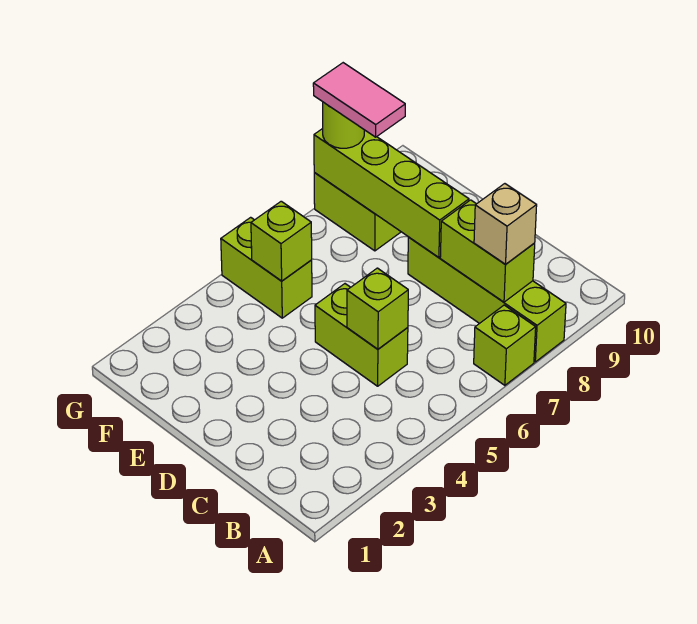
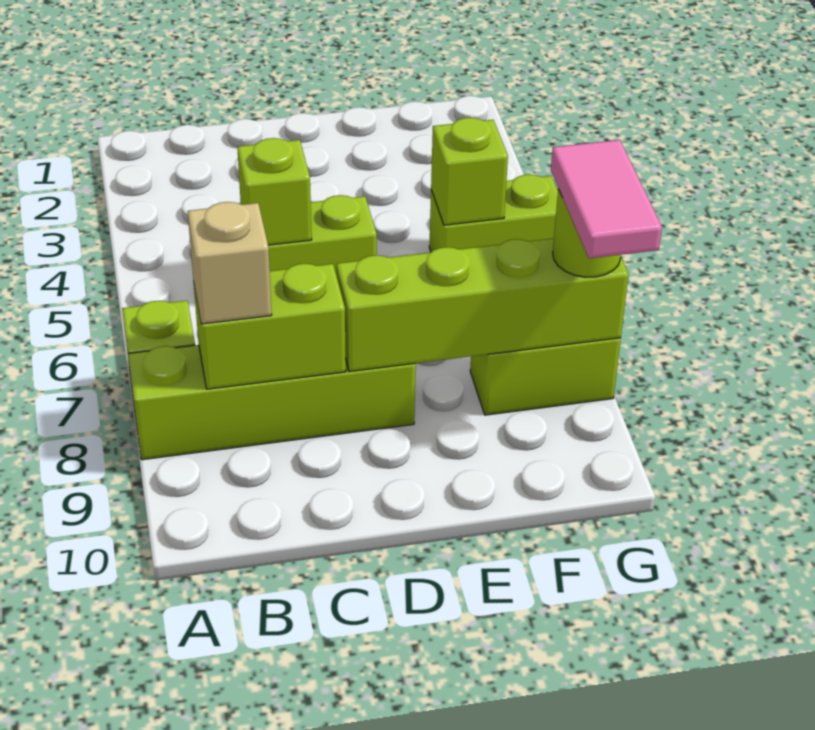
pink tile F8:G8 level 4 -> pink tile G8:G9 level 4

